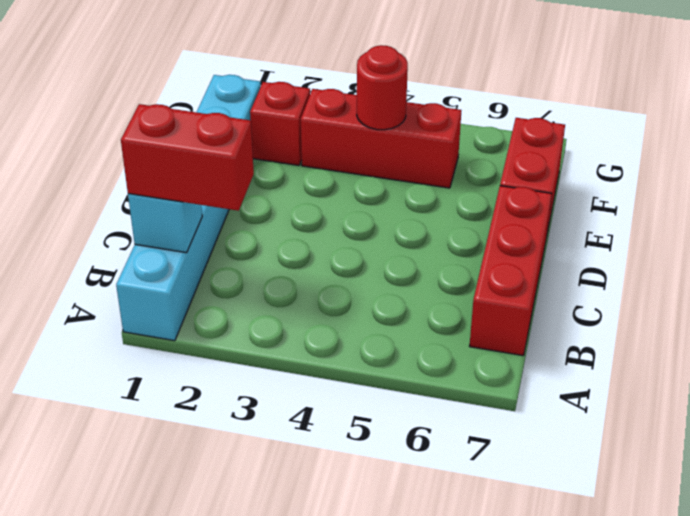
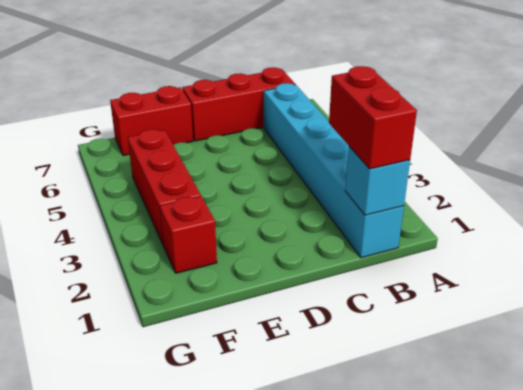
cyan brick A1:F1 level 1 -> cyan brick B1:B6 level 1
red round brick F4 level 2 -> none

